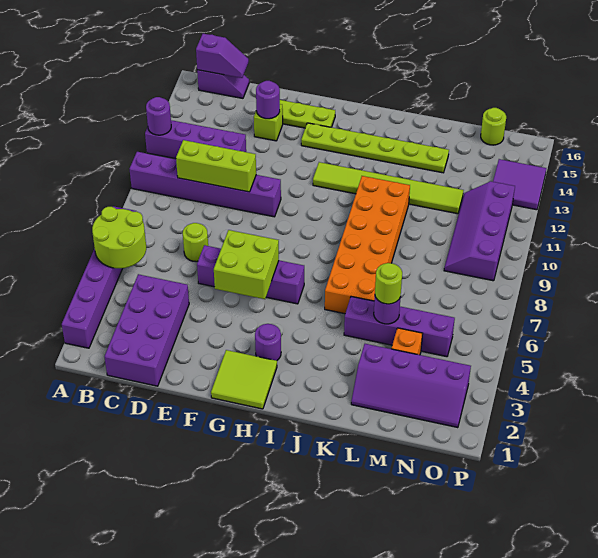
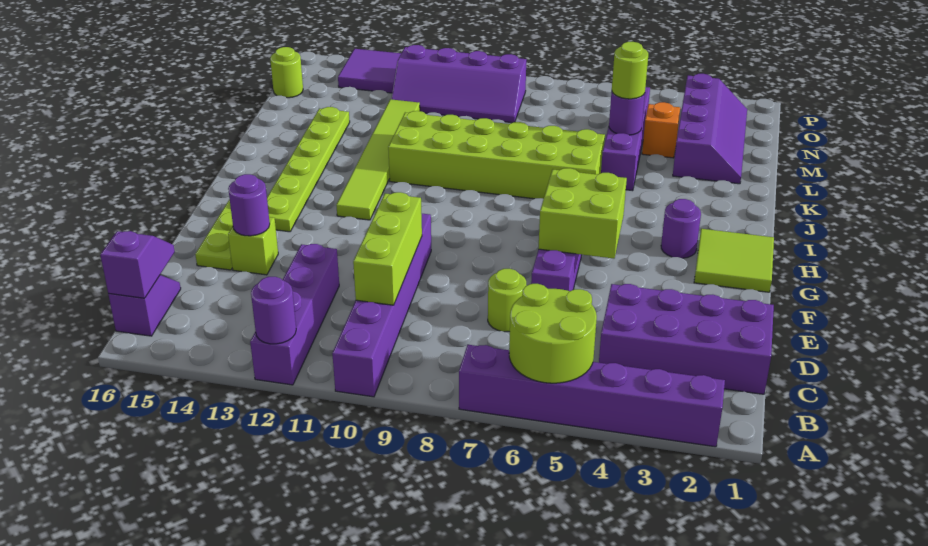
orange brick J6:K11 level 1 -> lime brick J6:K11 level 1

